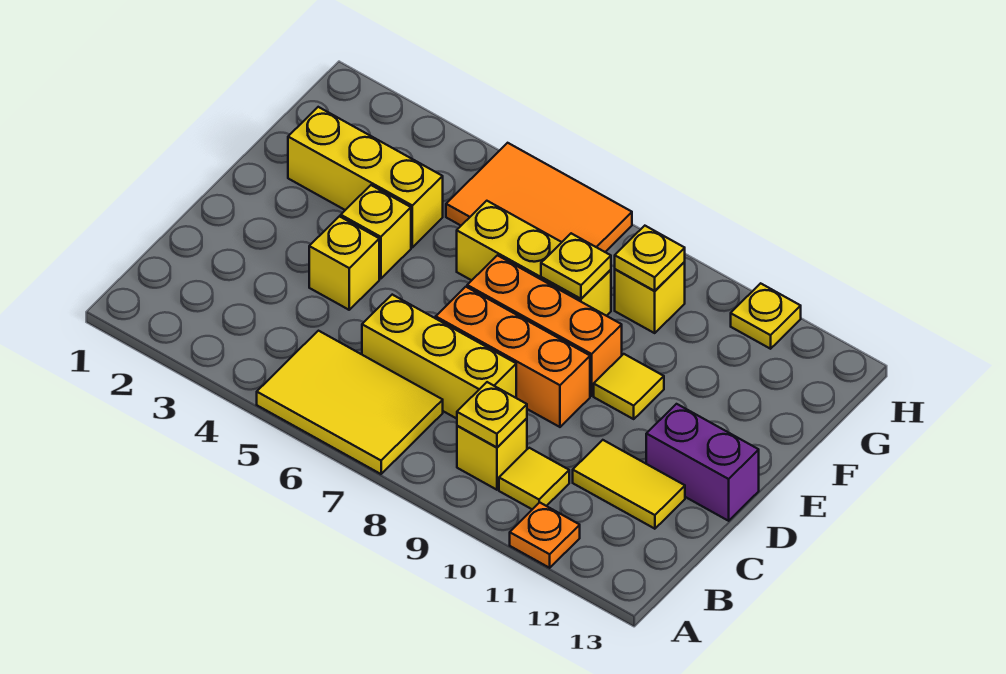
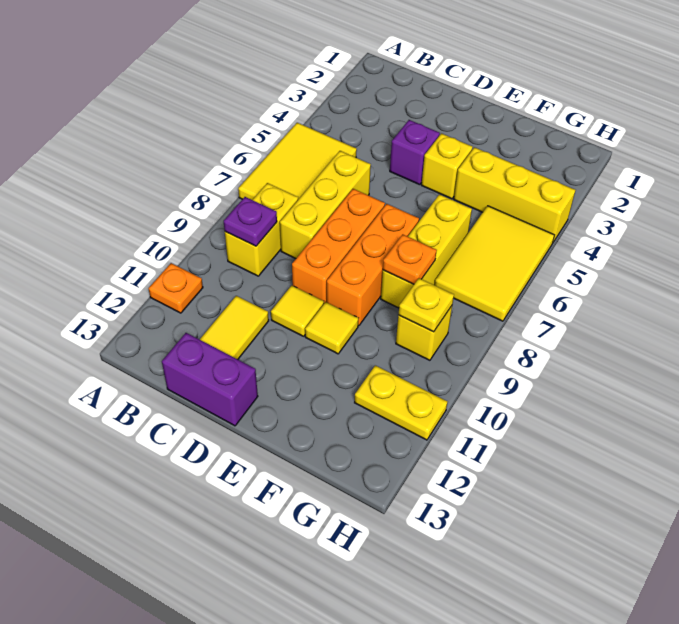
yellow brick B9 level 1 -> yellow brick B8:B9 level 1
yellow plate B9 level 2 -> purple plate B9 level 2
yellow tile B10 level 1 -> yellow tile D10 level 1
yellow brick D4 level 1 -> purple brick D4 level 1
purple brick D12:D13 level 1 -> purple brick C13:D13 level 1
yellow brick F2:F4 level 1 -> yellow brick F4:H4 level 1
yellow plate F8 level 2 -> orange plate F8 level 2
orange tile G5:H7 level 1 -> yellow tile G5:H7 level 1
yellow plate H11 level 1 -> yellow plate G11:H11 level 1

